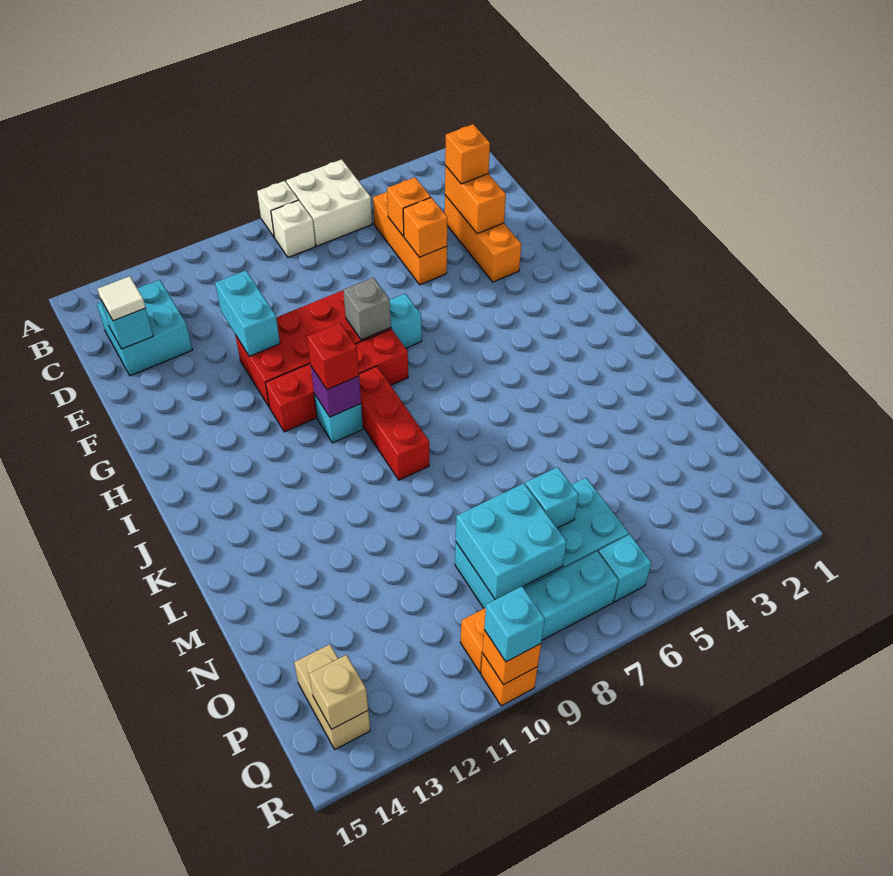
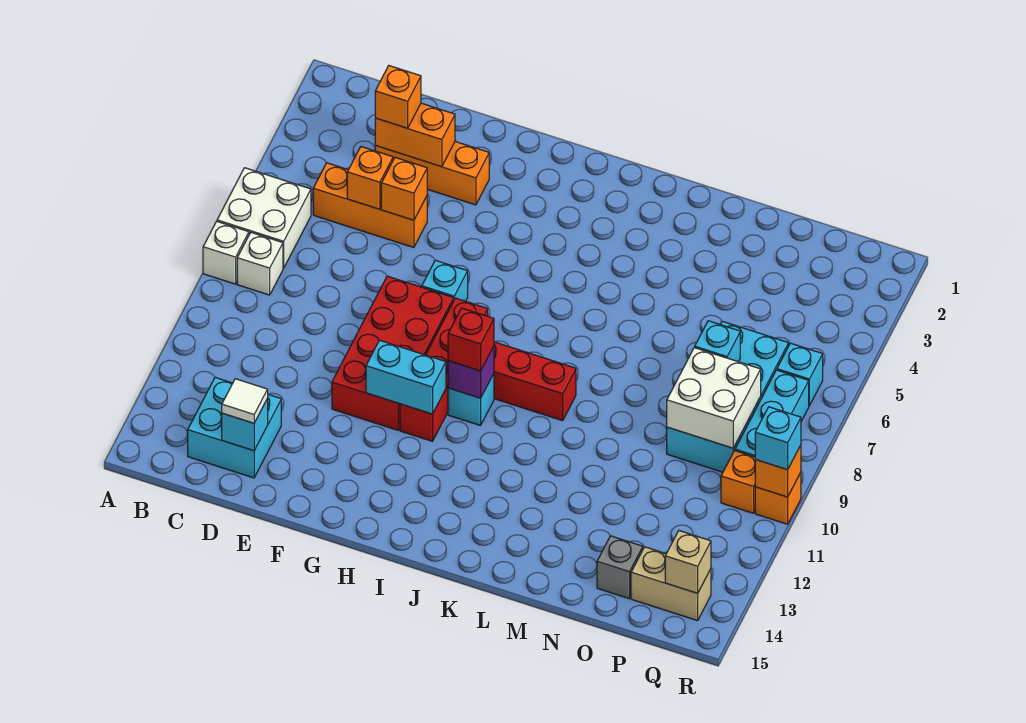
cyan brick E11:F11 level 2 -> cyan brick G11:H11 level 2
grey brick G8 level 2 -> grey brick O14 level 1
cyan brick O8:P9 level 2 -> white brick O8:P9 level 2

